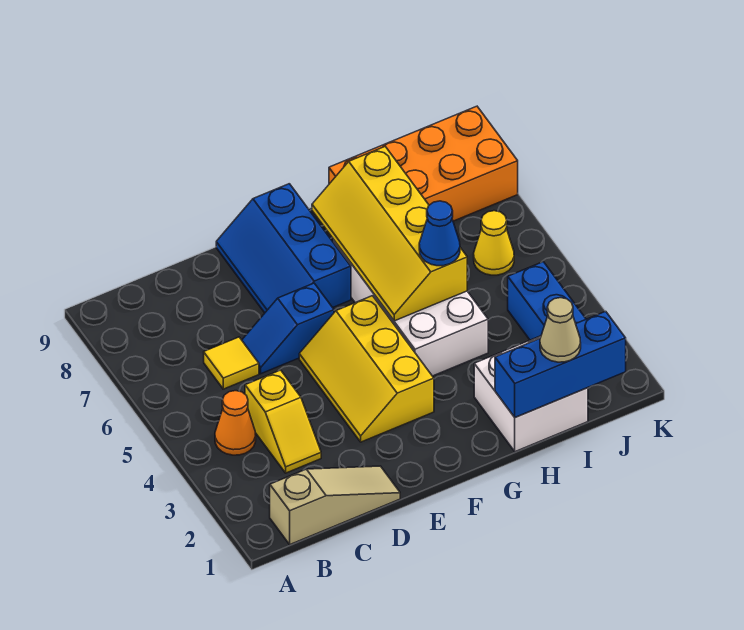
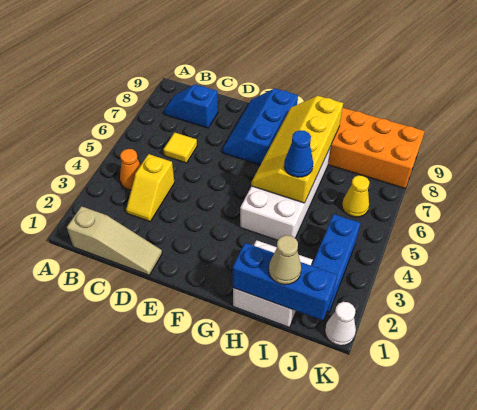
blue slope D6:E6 level 1 top E -> blue slope B8:C8 level 1 top C
yellow slope E3:F5 level 1 top F -> none
none -> white cone K1 level 1

